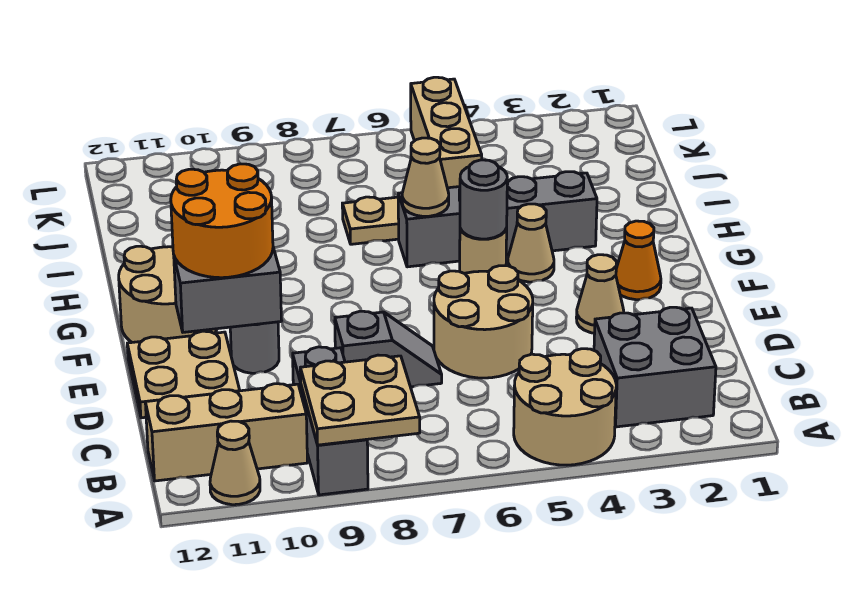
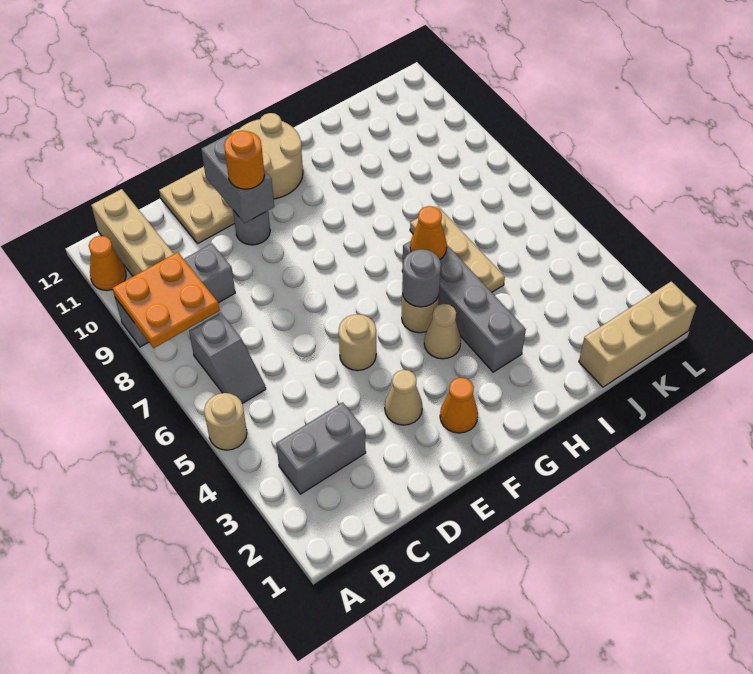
tan round brick A4:B5 level 1 -> tan round brick A5 level 1
tan plate A8:B9 level 2 -> orange plate A8:B9 level 2
tan cone A11 level 1 -> orange cone A11 level 1
grey brick B2:C3 level 1 -> grey brick B3:C3 level 1
tan round brick D5:E6 level 1 -> tan round brick E5 level 1
grey slope D7:D8 level 1 top 8 -> grey slope B6:B7 level 1 top 7
orange round brick E10:F11 level 3 -> orange round brick E10 level 3
tan cone H6 level 2 -> orange cone H6 level 2
tan brick J5:L5 level 1 -> tan brick J1:L1 level 1

